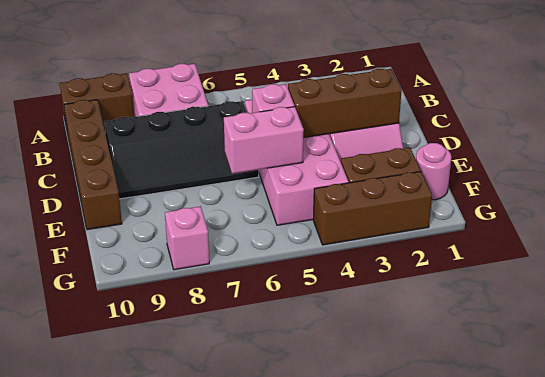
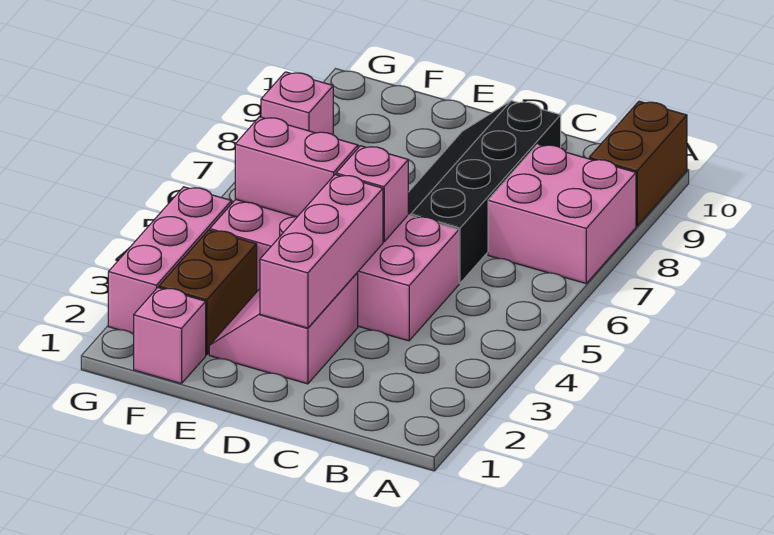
brown brick B10:E10 level 1 -> none
brown brick D2:D4 level 2 -> pink brick D2:D4 level 2
pink brick E5:E6 level 2 -> pink brick E5:F5 level 2
pink round brick F1 level 1 -> pink brick F1 level 1
brown brick G2:G4 level 1 -> pink brick G2:G4 level 1

